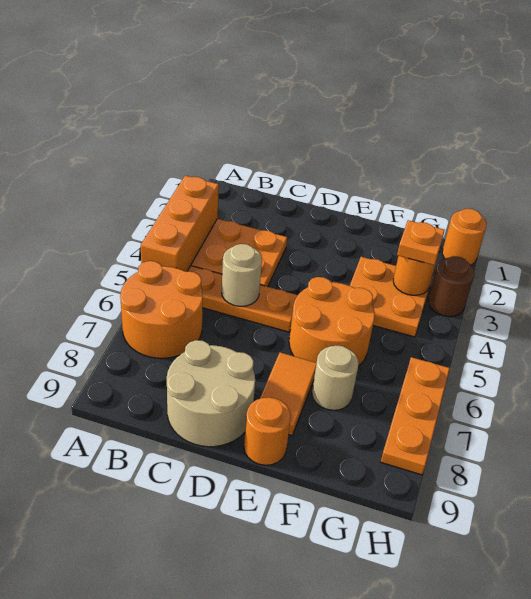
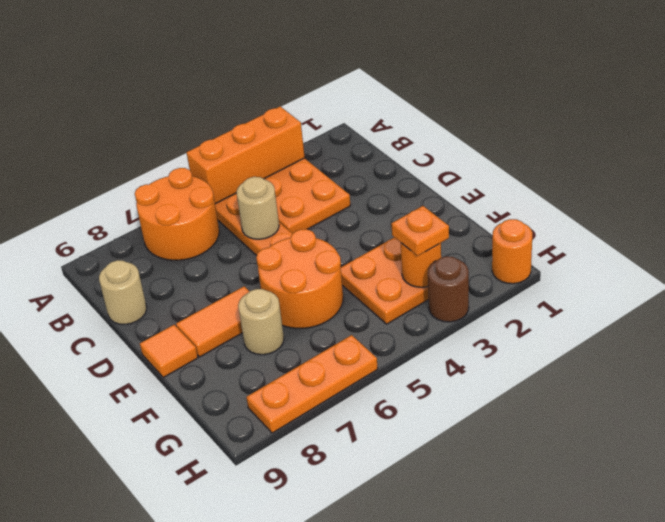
tan round brick C8:D9 level 1 -> tan round brick C9 level 1
orange round brick E9 level 1 -> orange tile E9 level 1

